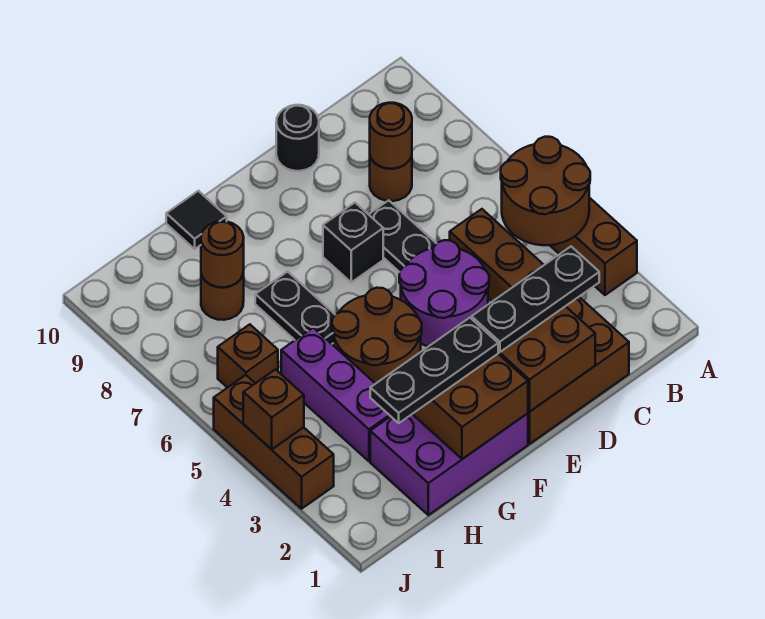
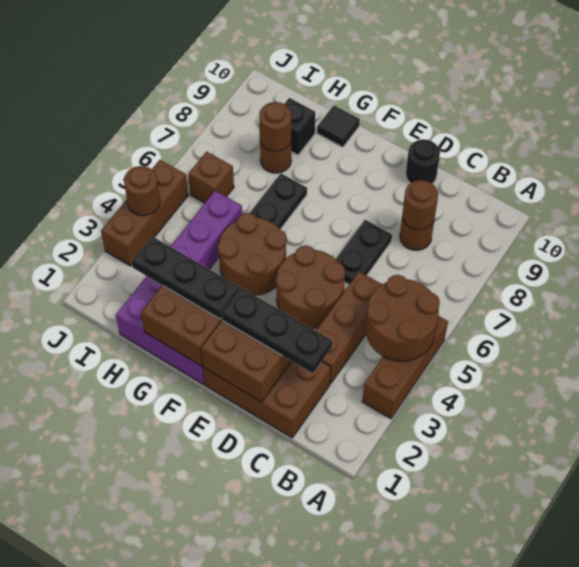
purple round brick D4:E5 level 1 -> brown round brick D4:E5 level 1
black brick E7 level 1 -> black brick H9 level 1
brown brick J4 level 2 -> brown round brick J4 level 2

